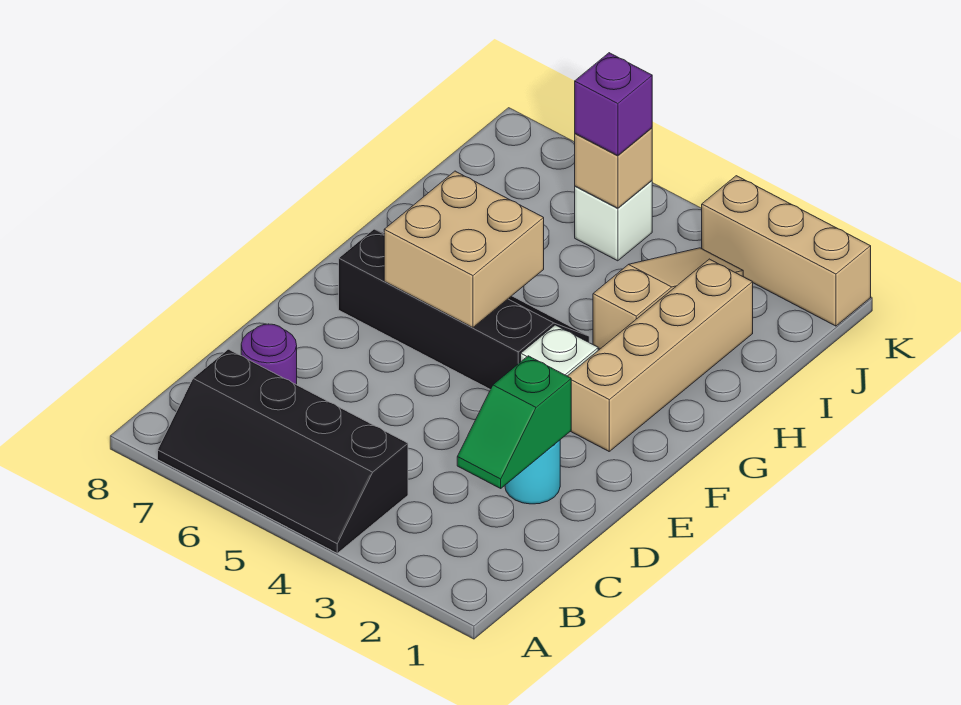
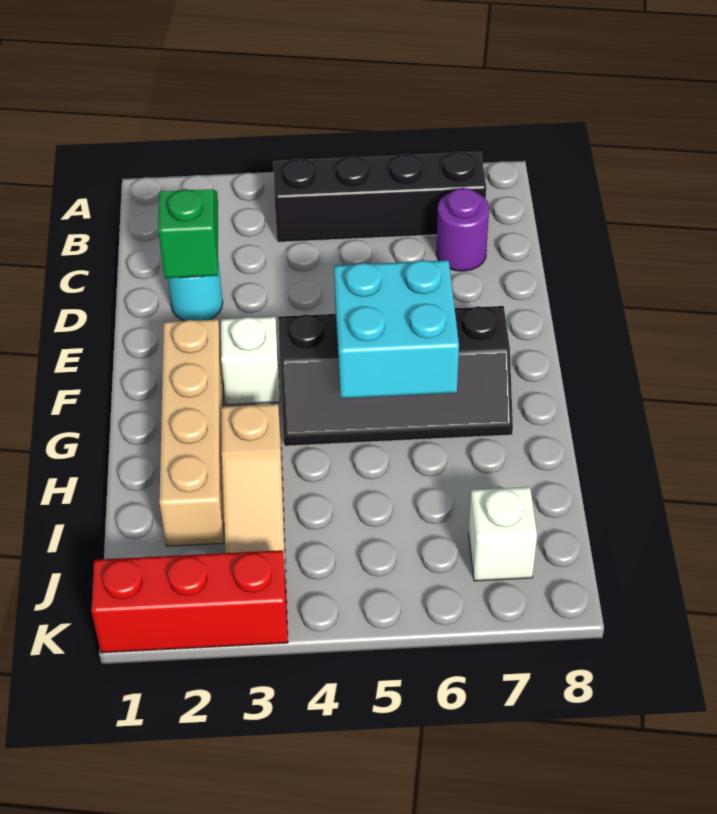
tan brick F5:G6 level 2 -> cyan brick F5:G6 level 2
white brick J5 level 1 -> white brick J7 level 1
tan brick J5 level 2 -> none
purple brick J5 level 3 -> none
tan brick K1:K3 level 1 -> red brick K1:K3 level 1

